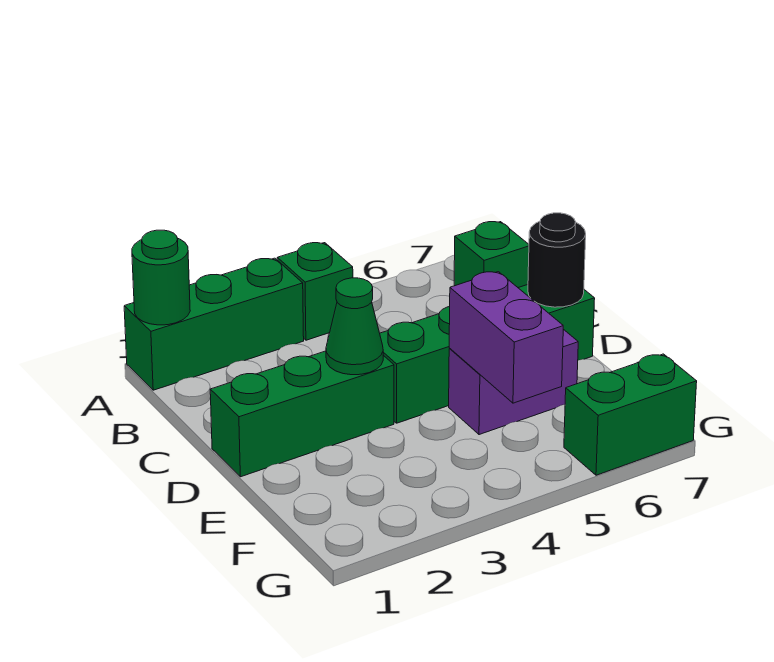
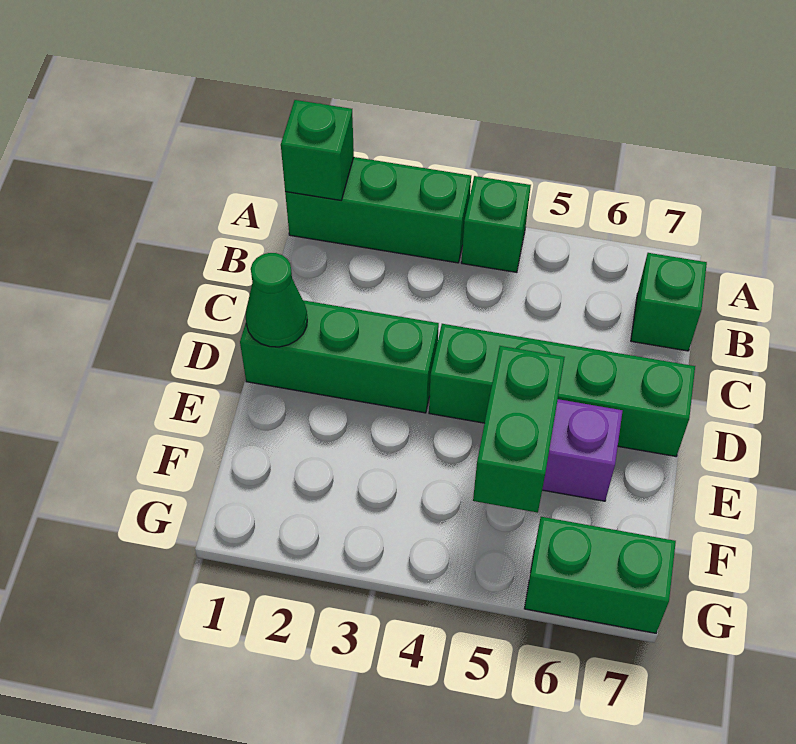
green round brick A1 level 2 -> green brick A1 level 2
green cone D3 level 2 -> green cone D1 level 2
black round brick D7 level 2 -> none
purple brick E5:F5 level 2 -> green brick E5:F5 level 2

